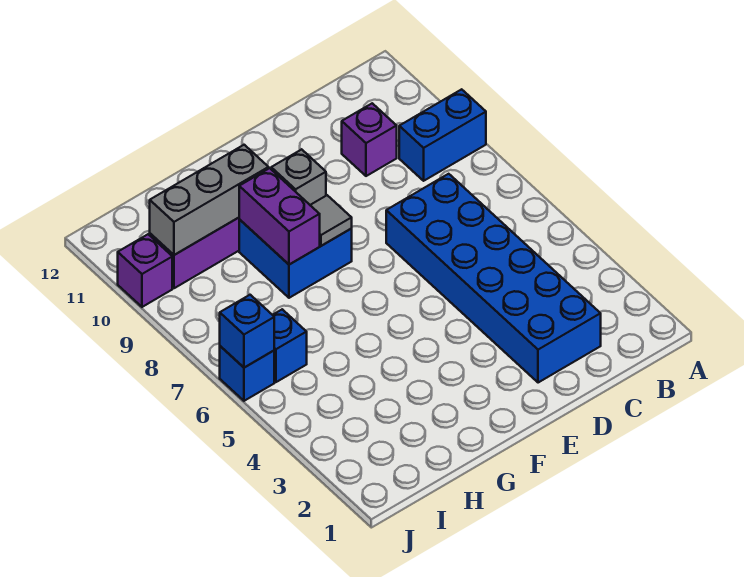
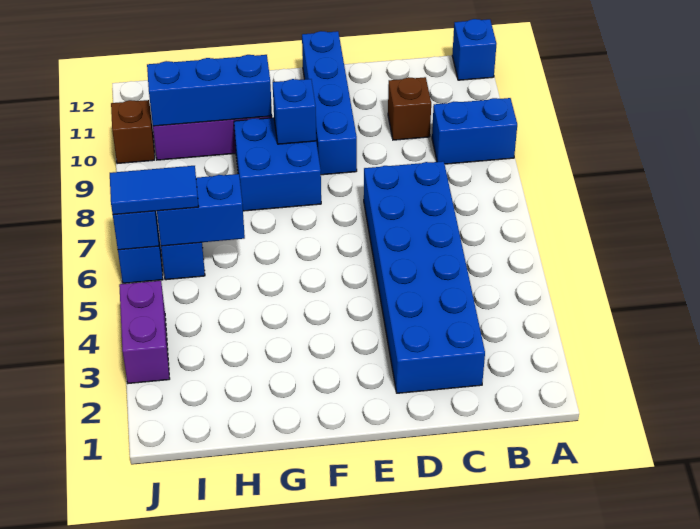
none -> blue brick A12 level 1
purple brick C10 level 1 -> brown brick C10 level 1
none -> blue brick E9:E12 level 1
grey tile F8 level 2 -> none
grey brick F9 level 2 -> blue brick F9 level 2
purple brick G8:G9 level 2 -> purple brick J3:J4 level 1
grey brick G10:I10 level 2 -> blue brick G10:I10 level 2
none -> blue brick H6:I6 level 2
none -> blue tile I6:J6 level 3
purple brick J10 level 1 -> brown brick J10 level 1

